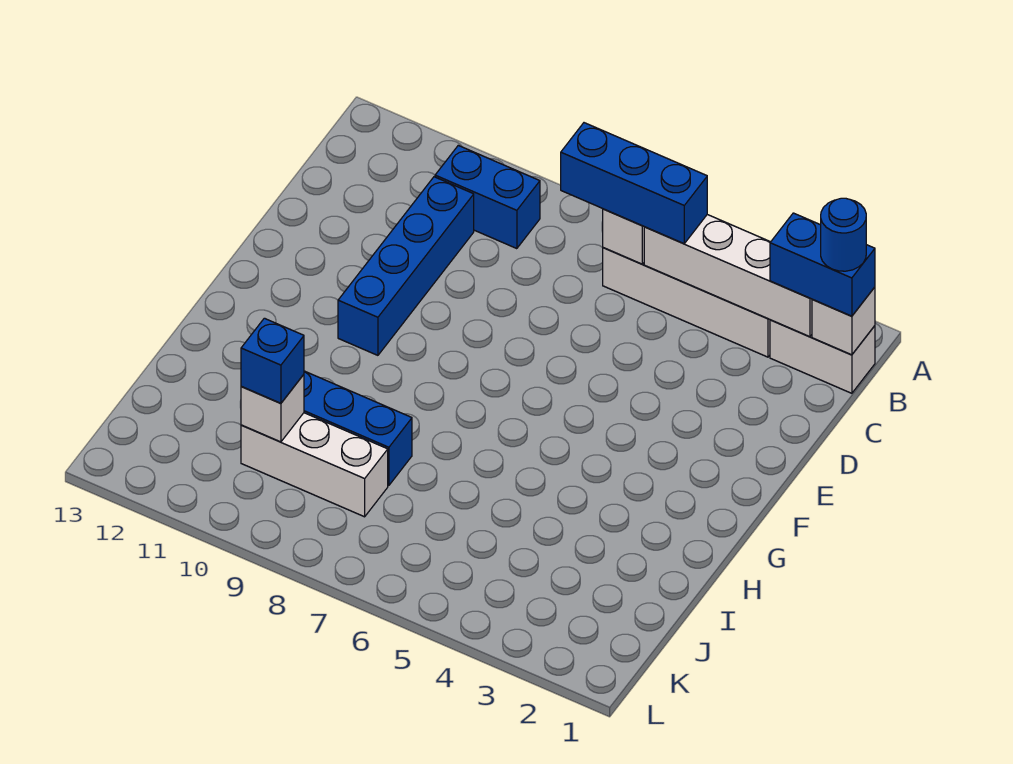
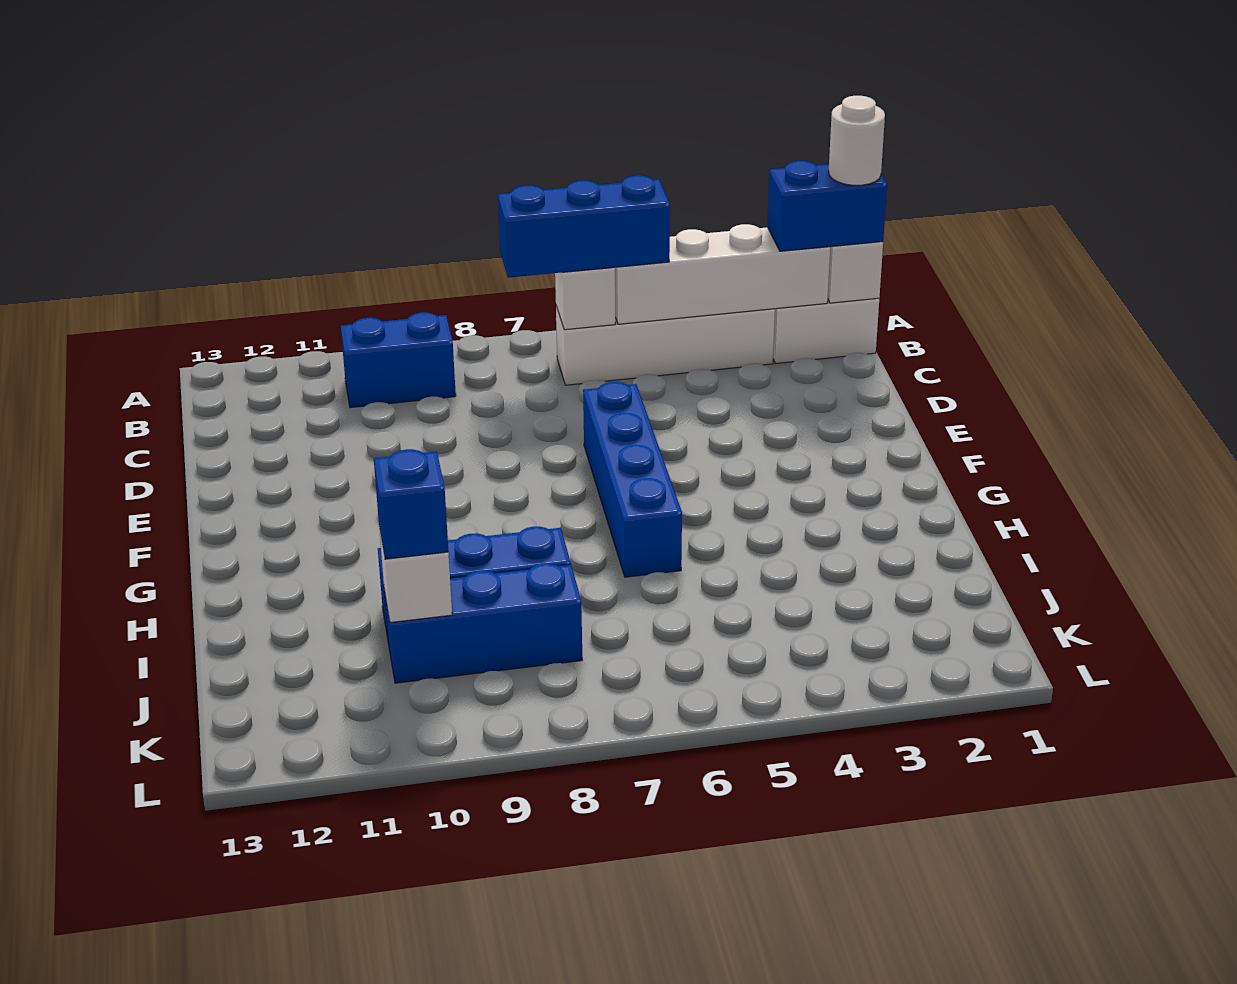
blue round brick B1 level 4 -> white round brick B1 level 4
blue brick C10:F10 level 1 -> blue brick E6:H6 level 1
white brick J8:J10 level 1 -> blue brick J8:J10 level 1

